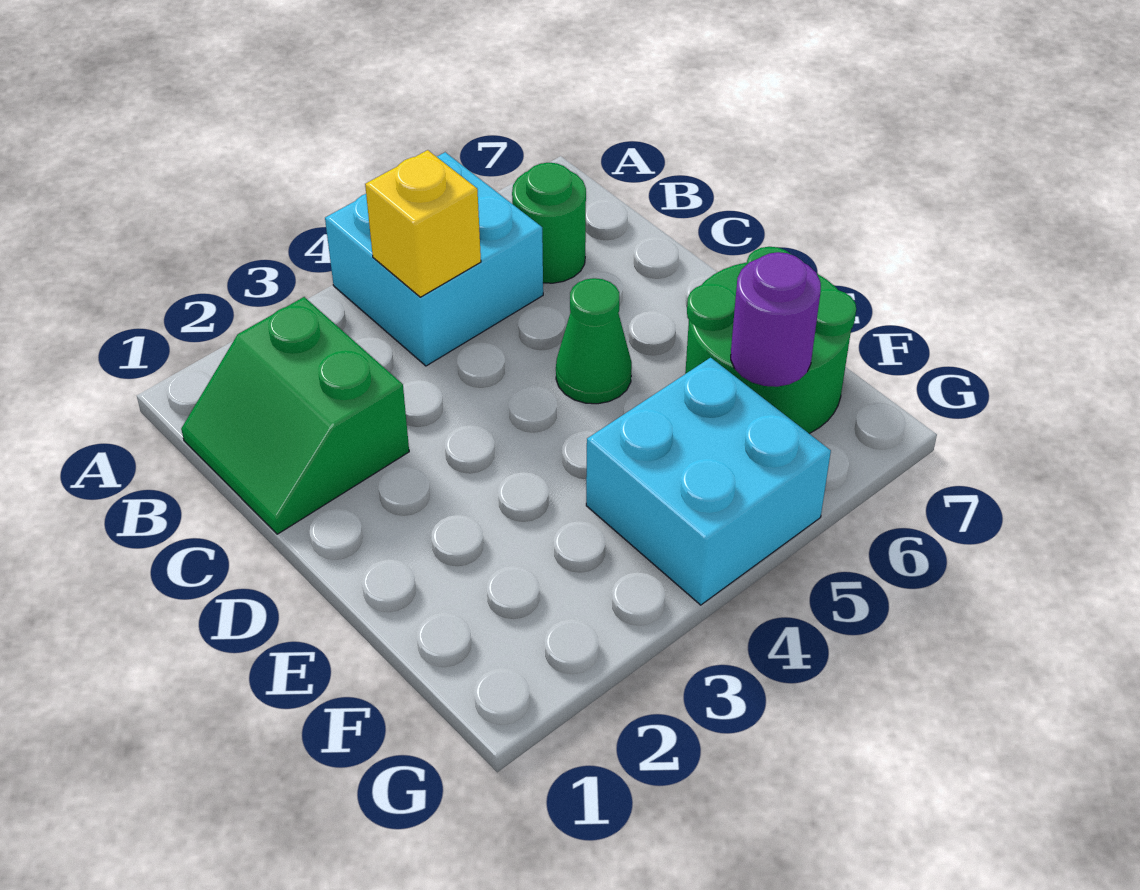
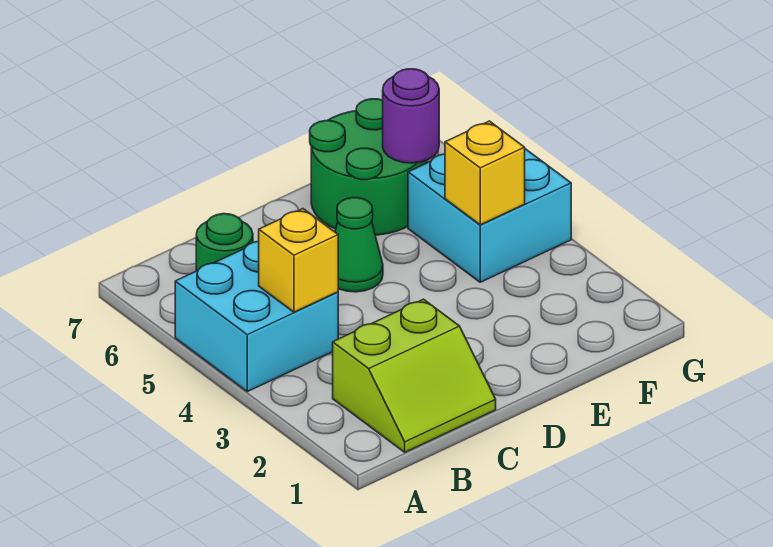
green slope B1:C2 level 1 top 2 -> lime slope B1:C2 level 1 top 2
none -> yellow brick F4 level 2

